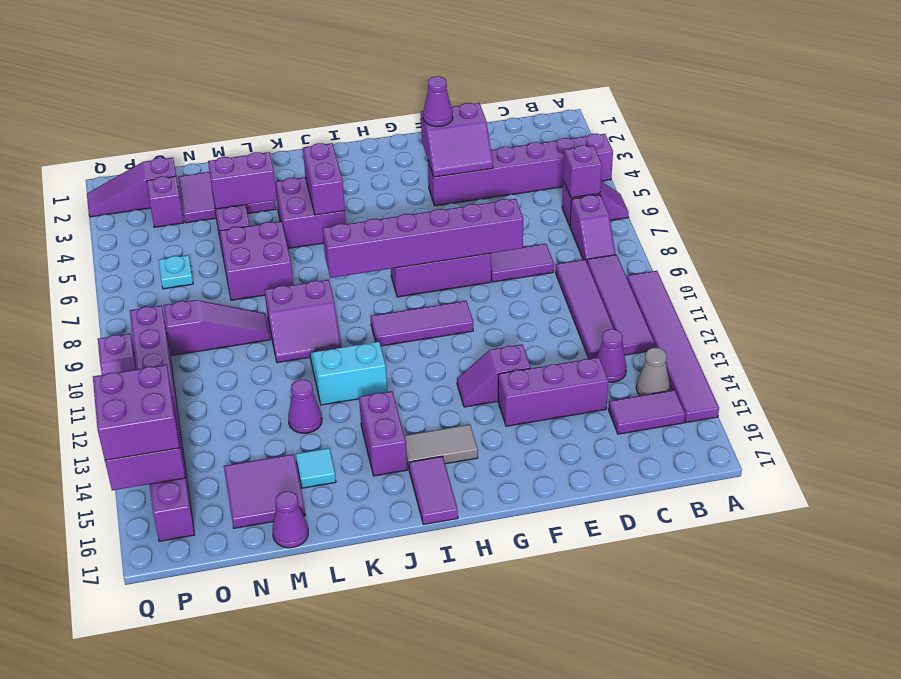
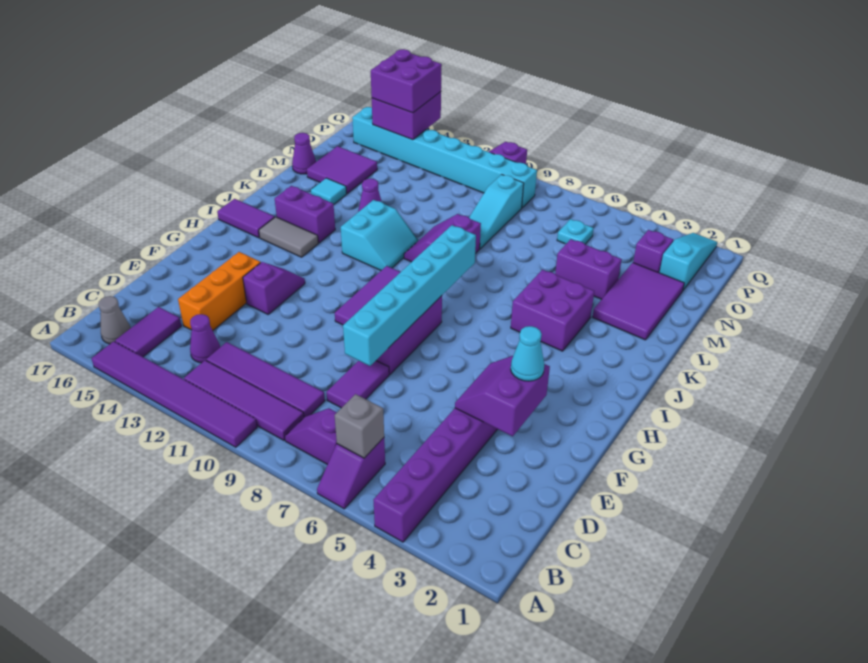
purple brick B6 level 2 -> grey brick B6 level 2
grey cone B14 level 1 -> grey cone B16 level 1
purple brick D14:F14 level 1 -> orange brick D14:F14 level 1
purple brick E8:J8 level 2 -> cyan brick E8:J8 level 2
purple cone F3 level 3 -> cyan cone F3 level 3
grey tile H15:I15 level 1 -> grey tile I14:I15 level 1
purple brick J4:J5 level 2 -> none
purple brick L4:M4 level 2 -> none
purple brick L6:M7 level 1 -> none
purple slope M9:O9 level 1 top O -> cyan slope M9:O9 level 1 top O
purple slope O2:Q2 level 1 top O -> cyan slope O2:Q2 level 1 top O
purple brick P9:P16 level 1 -> cyan brick P9:P16 level 1

